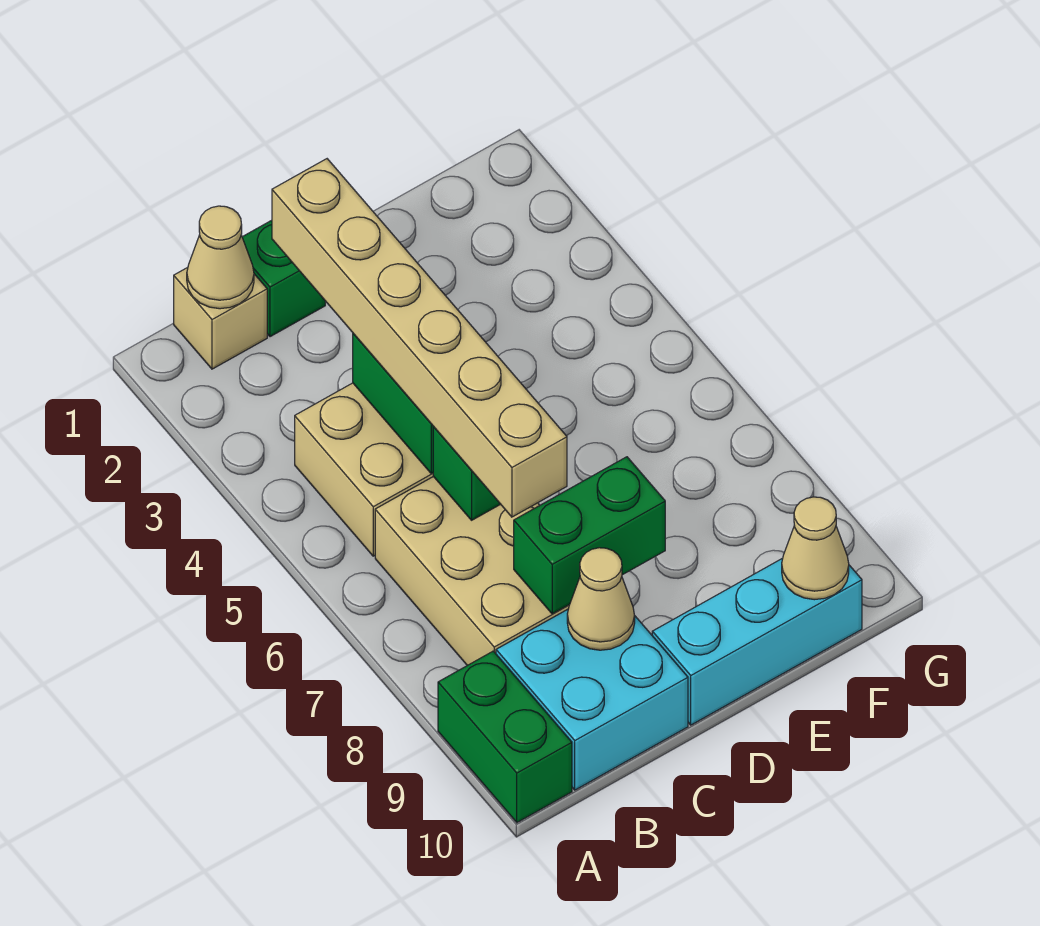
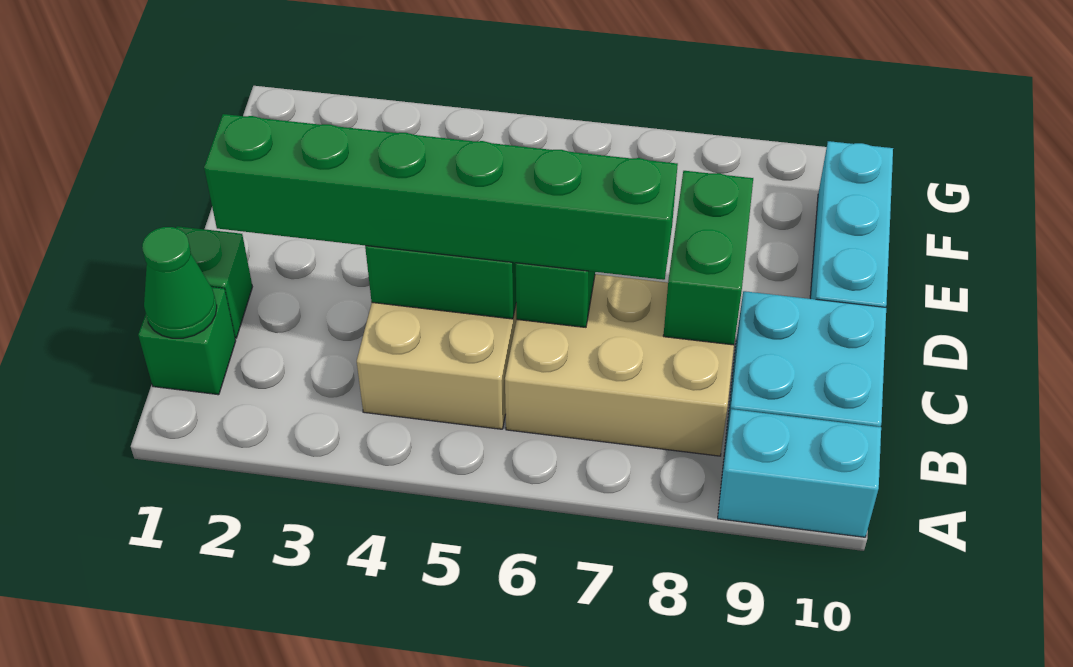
green brick A9:A10 level 1 -> cyan brick A9:A10 level 1
tan brick B1 level 1 -> green brick B1 level 1
tan cone B1 level 2 -> green cone B1 level 2
tan brick C2:C7 level 3 -> green brick C2:C7 level 3
tan cone C9 level 2 -> none
tan cone F10 level 2 -> none

